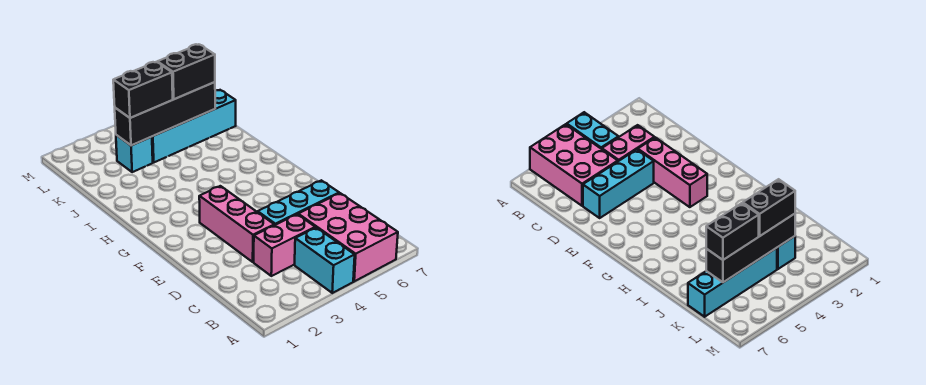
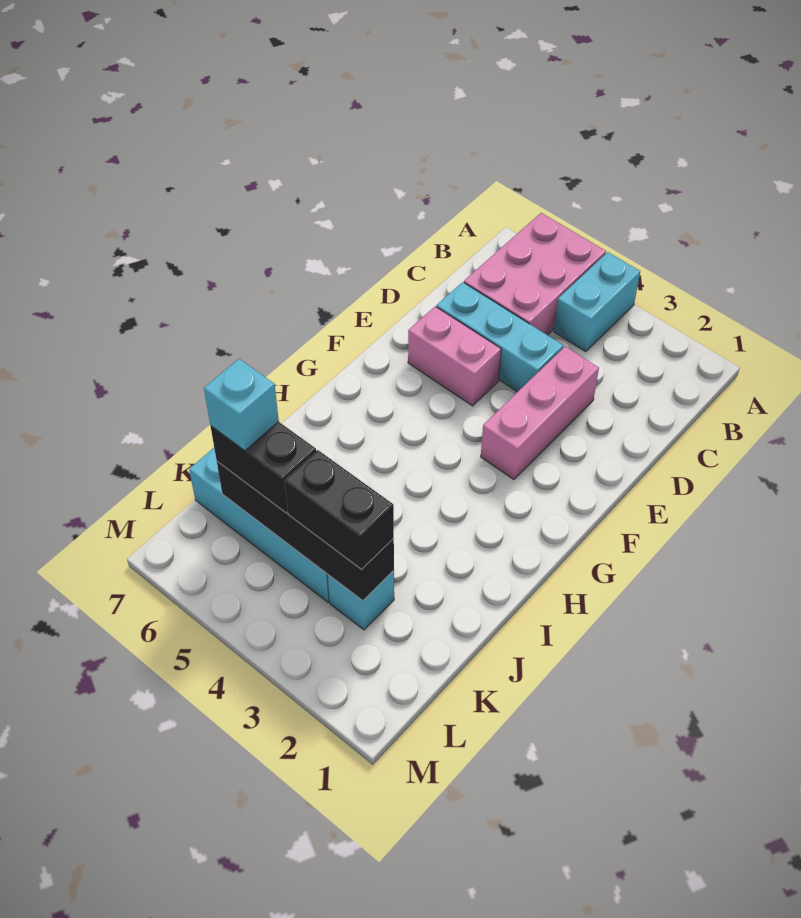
pink brick C3:C4 level 1 -> pink brick E5:E6 level 1
none -> cyan brick K6 level 4

